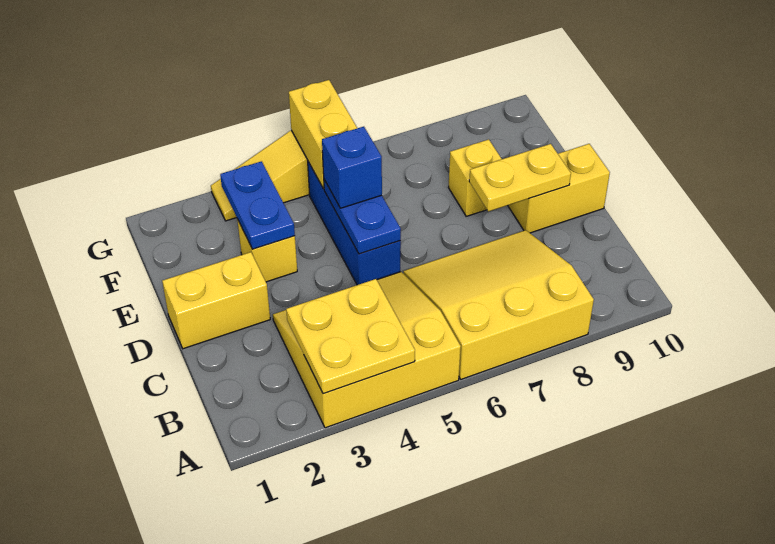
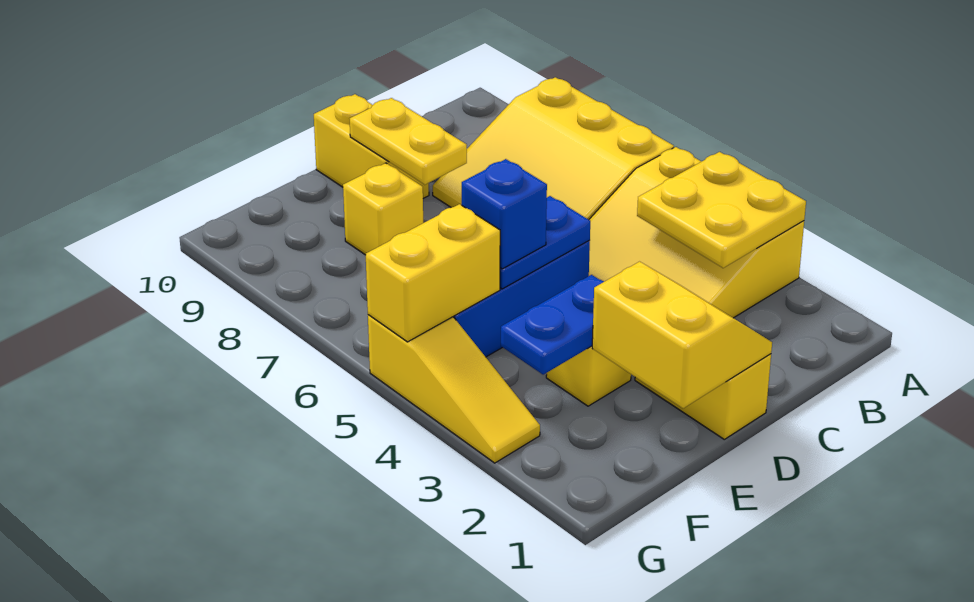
none -> yellow slope D1:E2 level 2 top E

